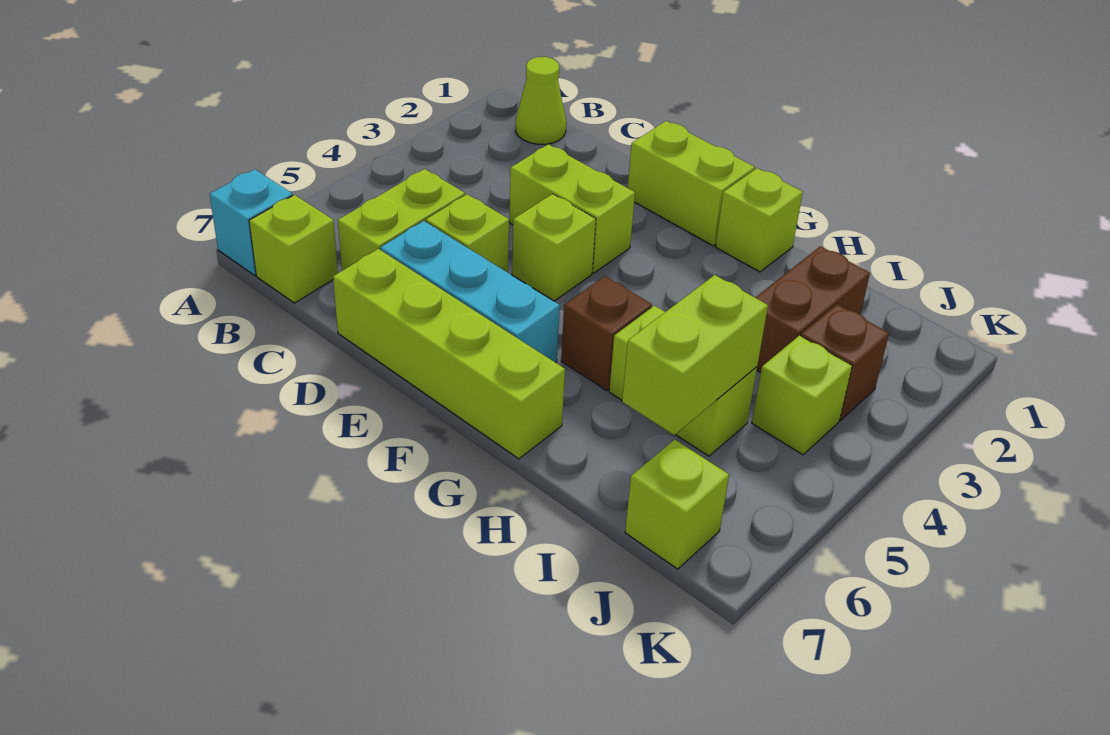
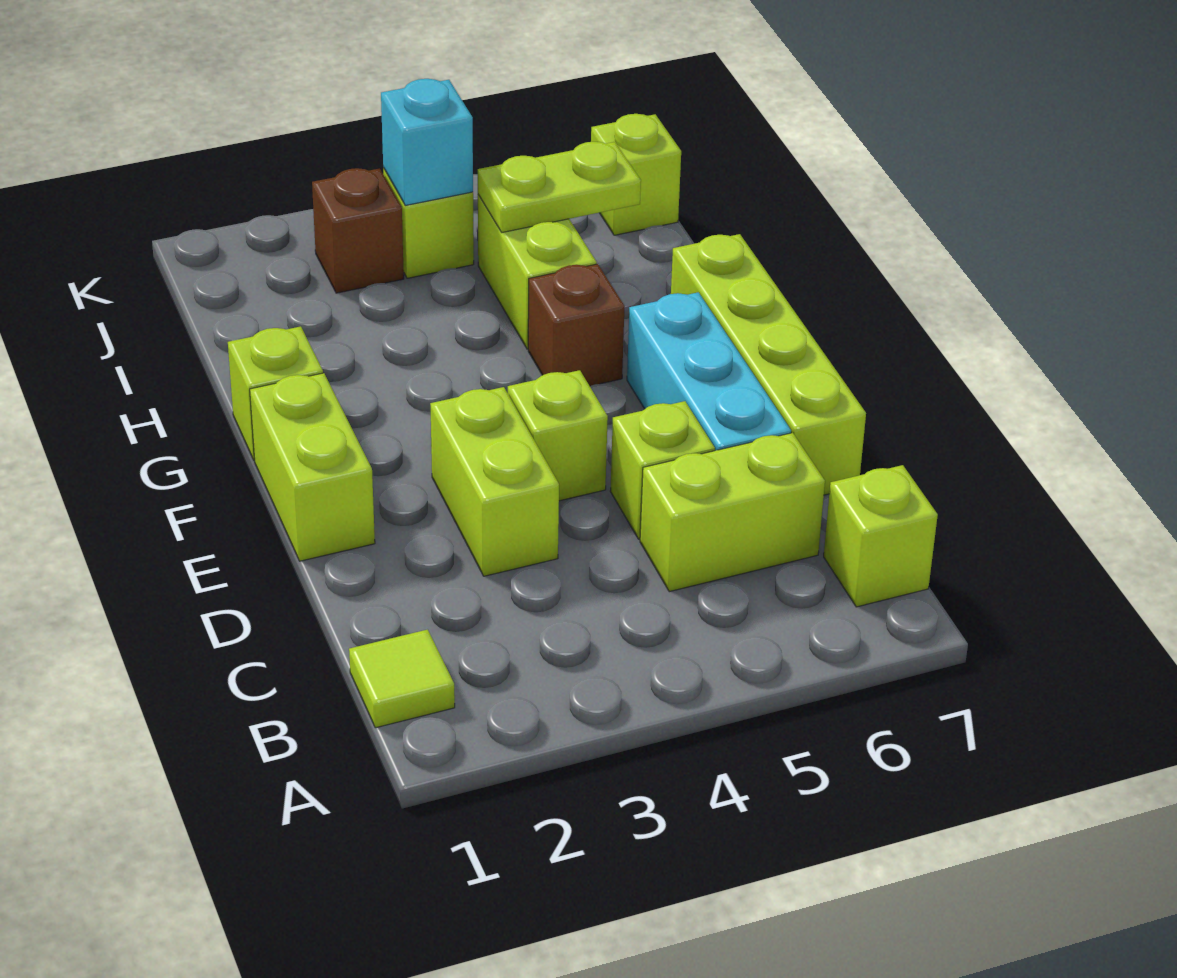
cyan brick A7 level 1 -> cyan brick J4 level 2
lime cone B1 level 1 -> lime tile B1 level 1
brown brick I2:I3 level 1 -> none
lime brick I5:I6 level 2 -> lime plate I5:I6 level 2

